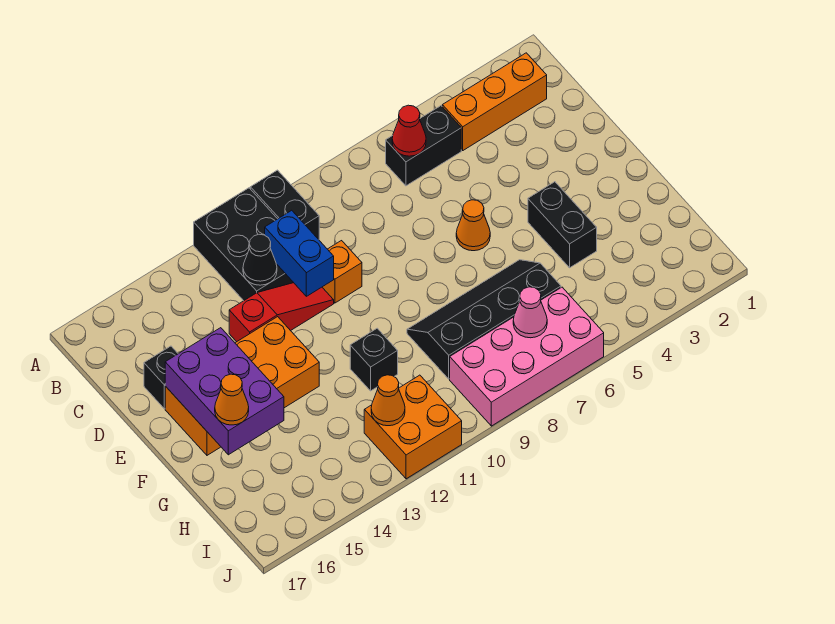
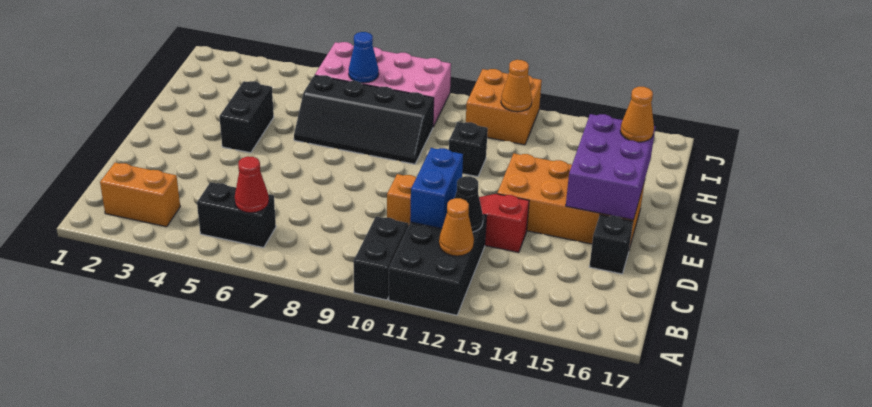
orange brick B2:B4 level 1 -> orange brick B2:B3 level 1
orange cone E6 level 1 -> orange cone B12 level 2
pink cone I7 level 2 -> blue cone I7 level 2

